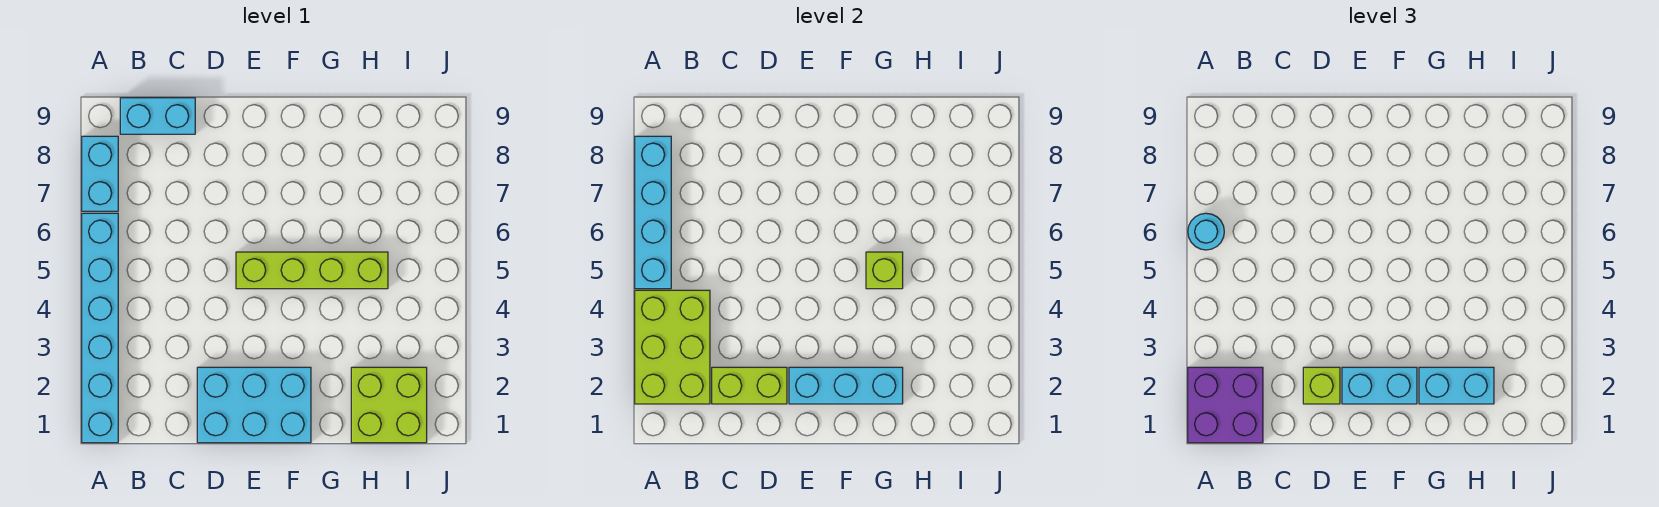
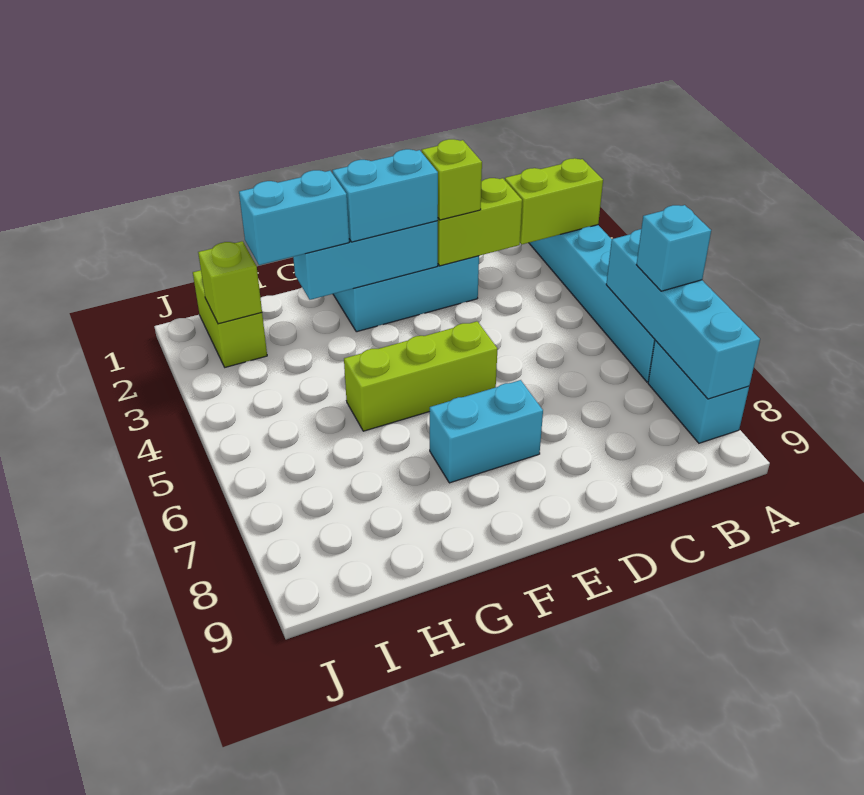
purple brick A1:B2 level 3 -> none
lime brick A2:B4 level 2 -> lime brick A2:B2 level 2
cyan round brick A6 level 3 -> cyan brick A6 level 3
cyan brick B9:C9 level 1 -> cyan brick E7:F7 level 1
lime brick E5:H5 level 1 -> lime brick E5:G5 level 1
lime brick G5 level 2 -> lime brick I2 level 2
lime brick H1:I2 level 1 -> lime brick I1:I2 level 1

